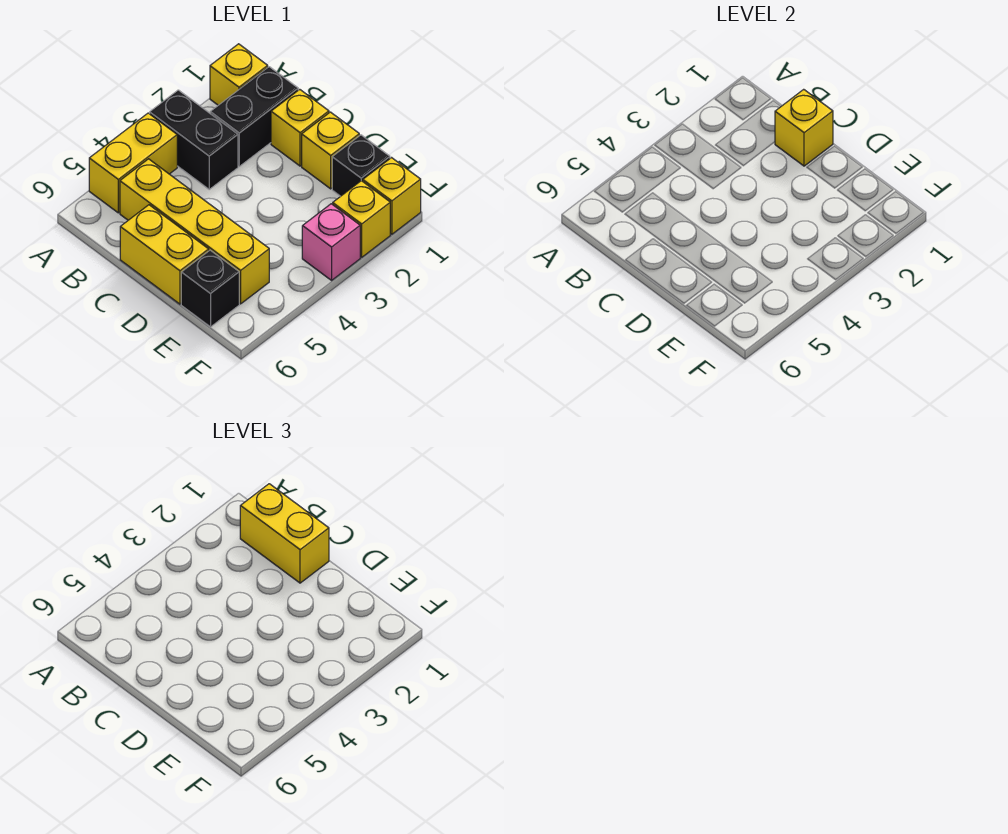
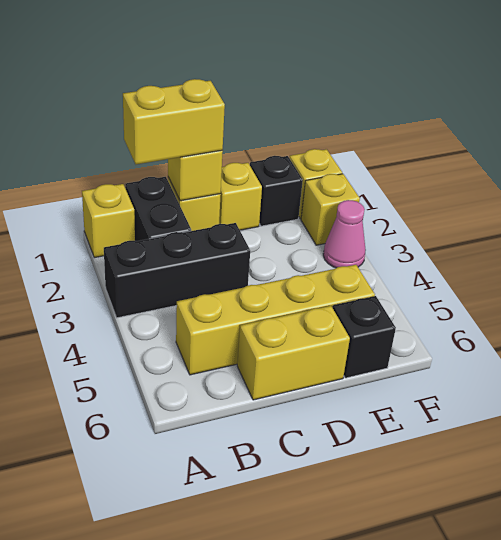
black brick A3:B3 level 1 -> black brick A3:C3 level 1
yellow brick A4:A5 level 1 -> none
pink brick F3 level 1 -> pink cone F3 level 1

